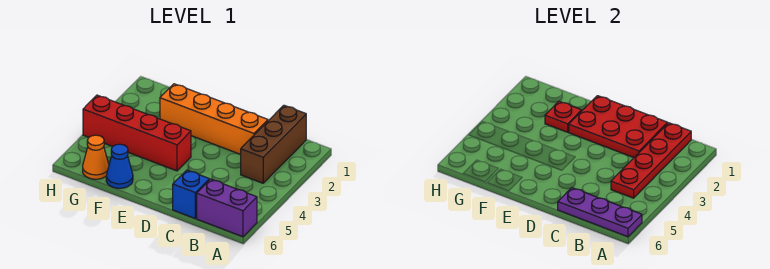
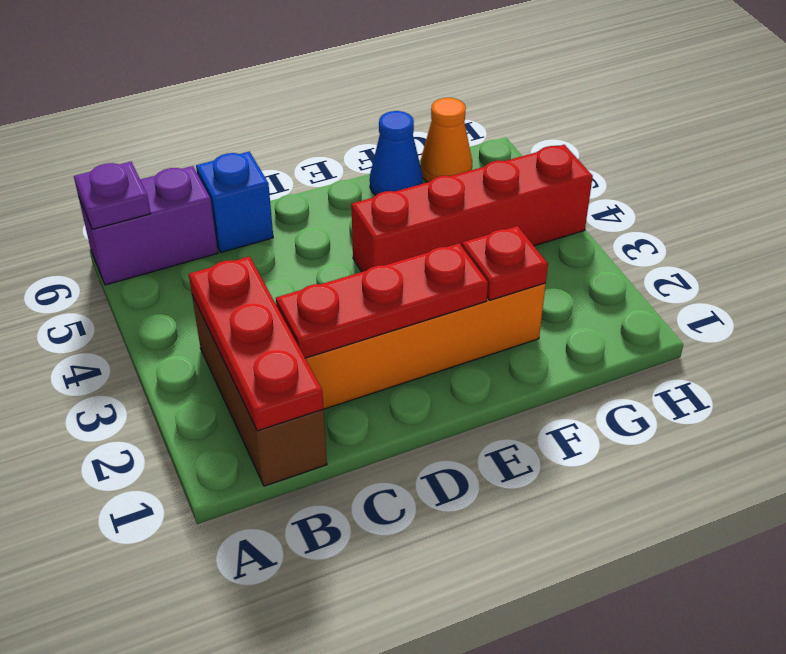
purple plate A6:C6 level 2 -> purple plate A6 level 2
red plate B1:B4 level 2 -> red plate B1:B3 level 2
red plate C1:E2 level 2 -> red plate C2:E2 level 2

